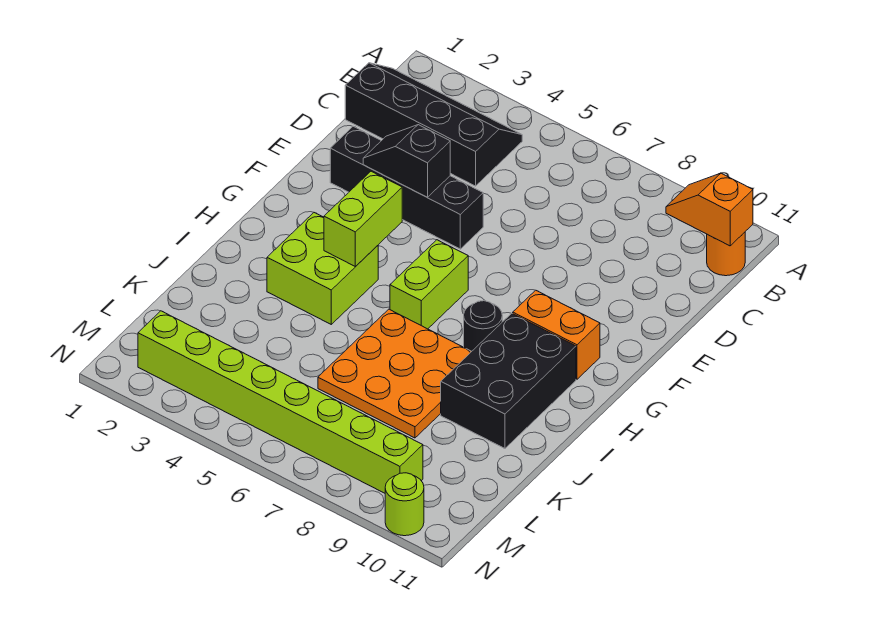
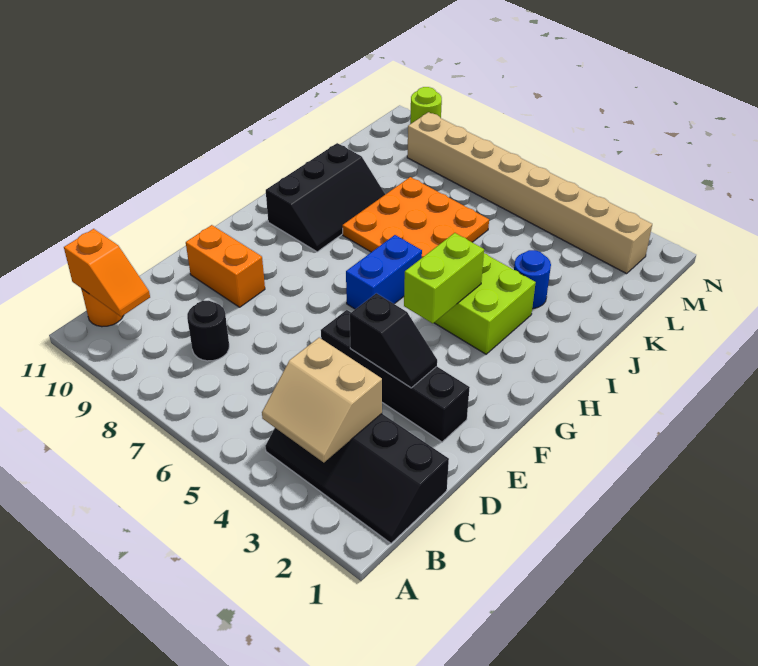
none -> tan slope B3:C4 level 2 top C
lime brick G6:H6 level 1 -> blue brick G6:H6 level 1
orange brick G9:G10 level 1 -> orange brick E9:E10 level 1
black round brick H8 level 1 -> black round brick C8 level 1
black brick H9:J10 level 1 -> black slope H9:J10 level 1 top 10
none -> blue round brick J3 level 1
lime brick M2:M9 level 1 -> tan brick M2:M9 level 1

